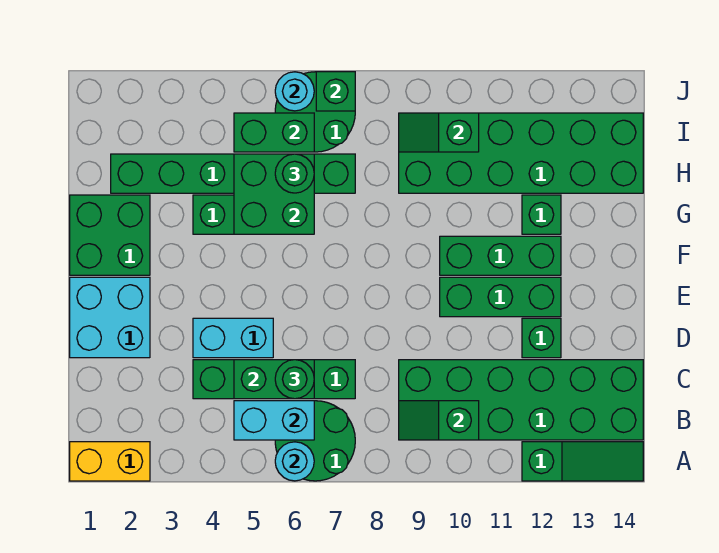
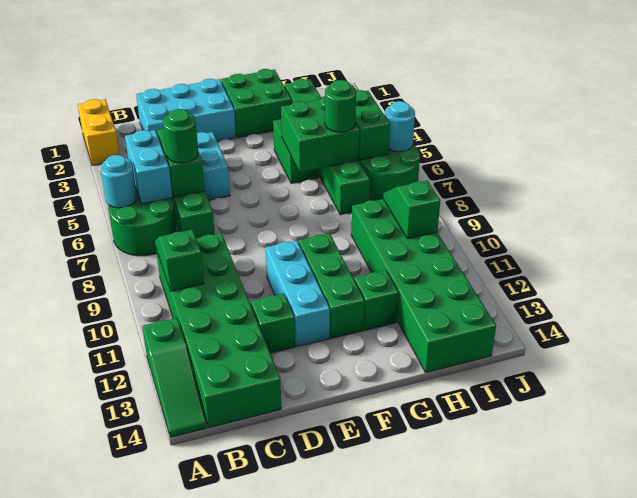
cyan brick D1:E2 level 1 -> cyan brick C1:E2 level 1
green brick E10:E12 level 1 -> cyan brick E10:E12 level 1
green brick J7 level 2 -> none

